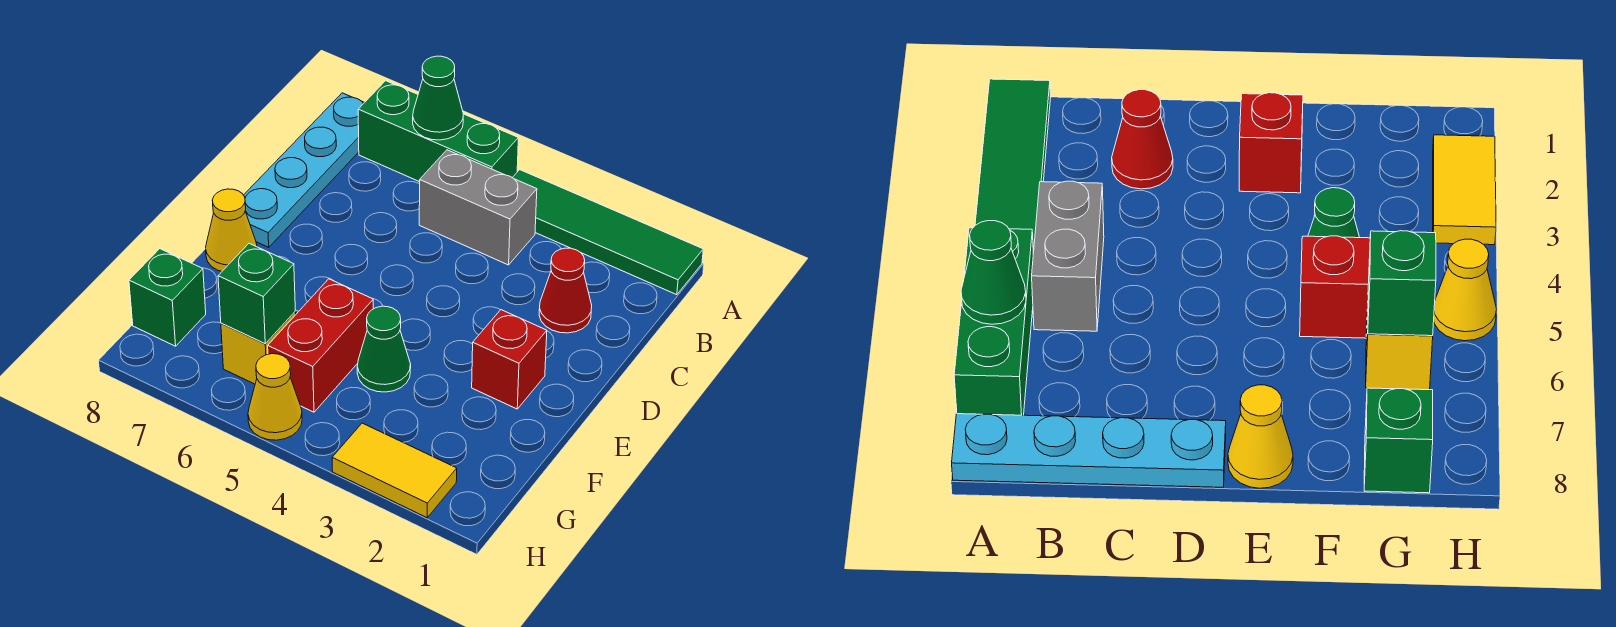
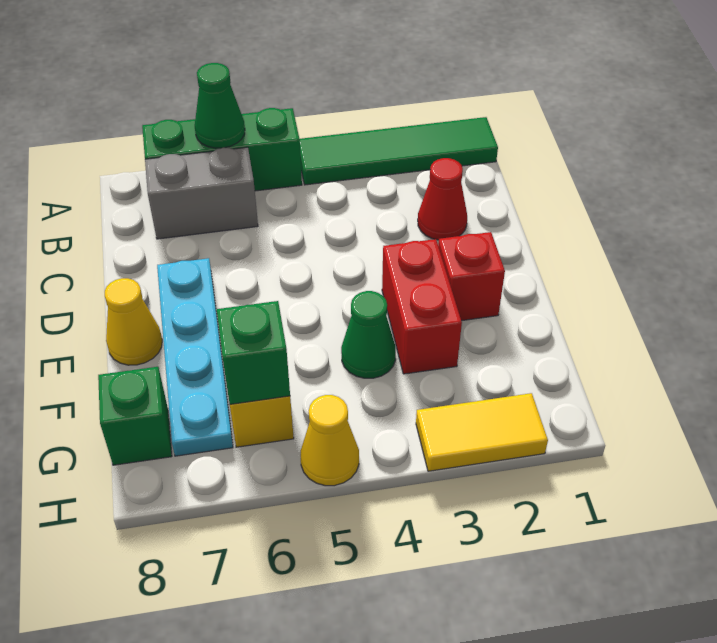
cyan plate A8:D8 level 1 -> cyan plate D7:G7 level 1
grey brick B4:B5 level 1 -> grey brick B6:B7 level 1
red brick F5:G5 level 1 -> red brick E3:F3 level 1

